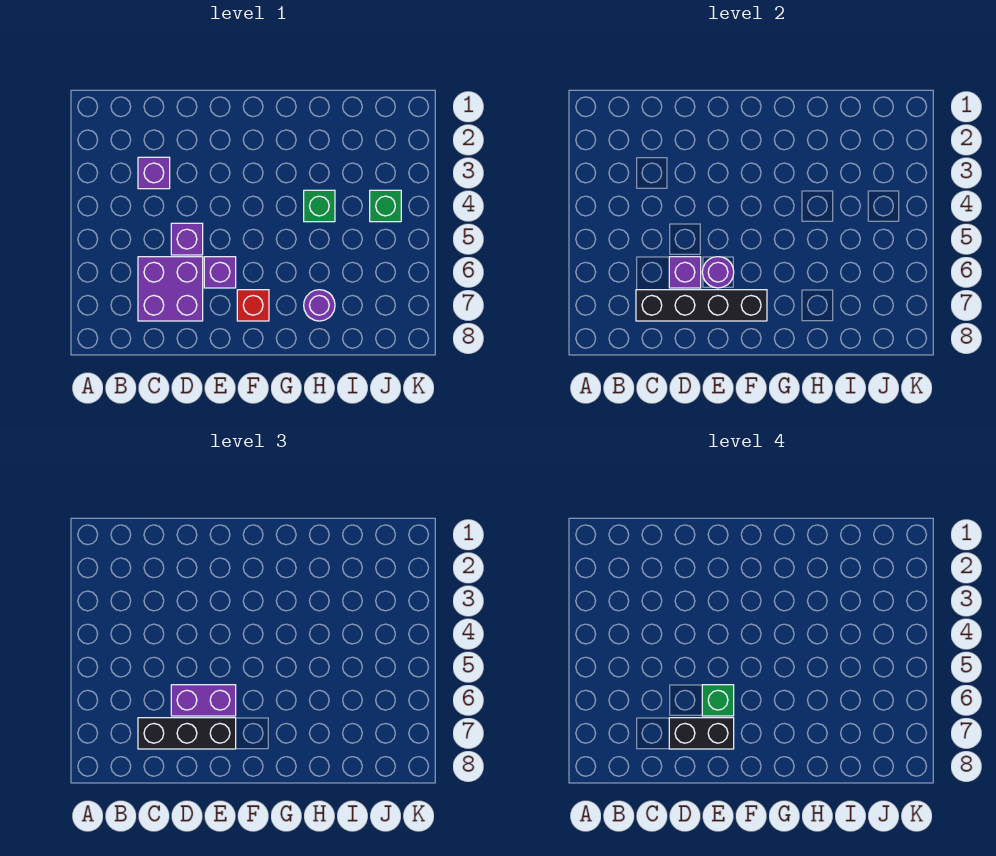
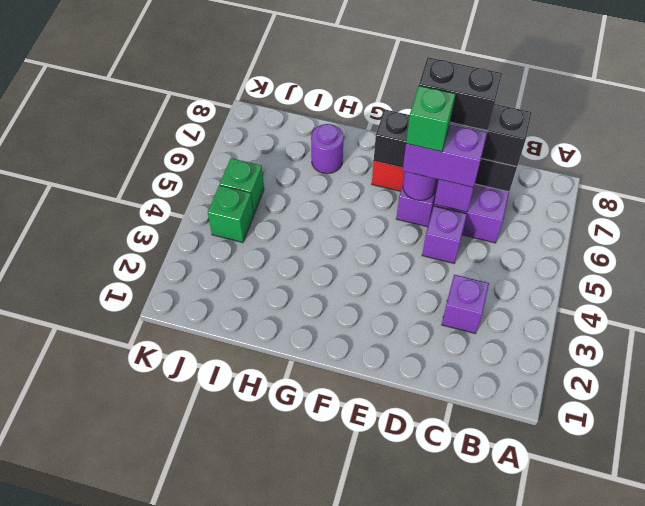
green brick H4 level 1 -> green brick J5 level 1

